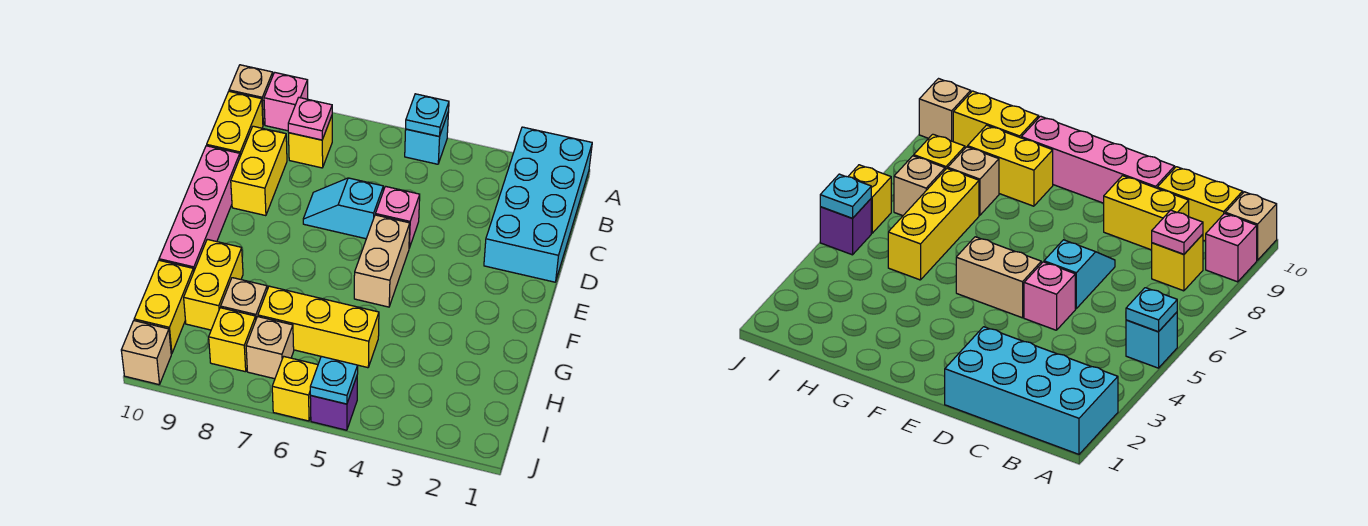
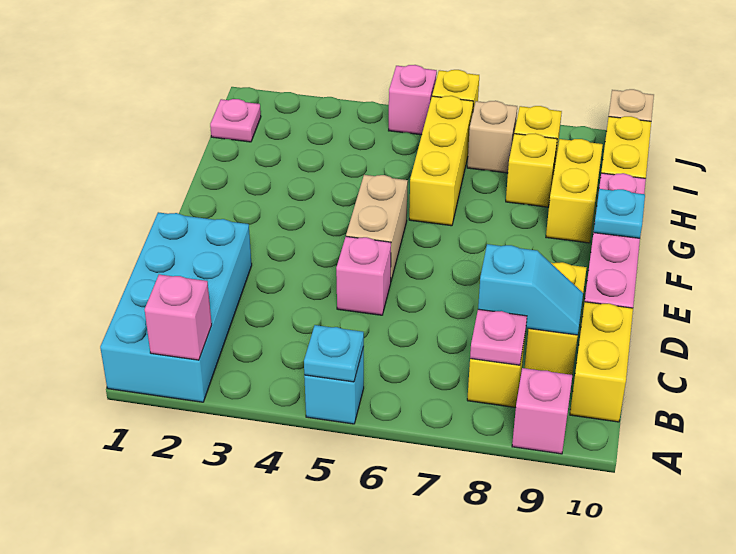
none -> pink brick A2 level 2
tan brick A10 level 1 -> none
cyan slope D6:D7 level 1 top 6 -> cyan slope C8:C9 level 2 top 8
yellow brick H5:H7 level 1 -> yellow brick G6:I6 level 1
tan brick H8 level 1 -> yellow brick H8 level 1
none -> pink plate I1 level 1
purple brick J5 level 1 -> pink brick J5 level 1
cyan plate J5 level 2 -> cyan plate F10 level 2

